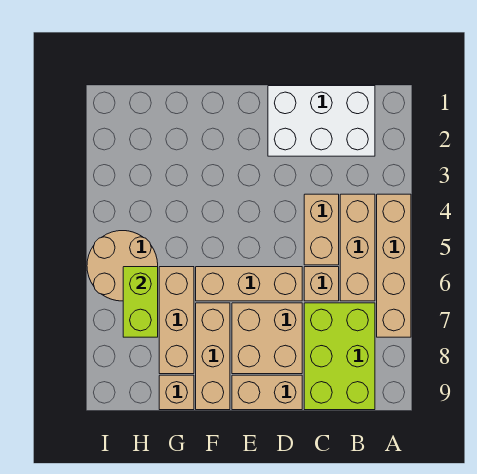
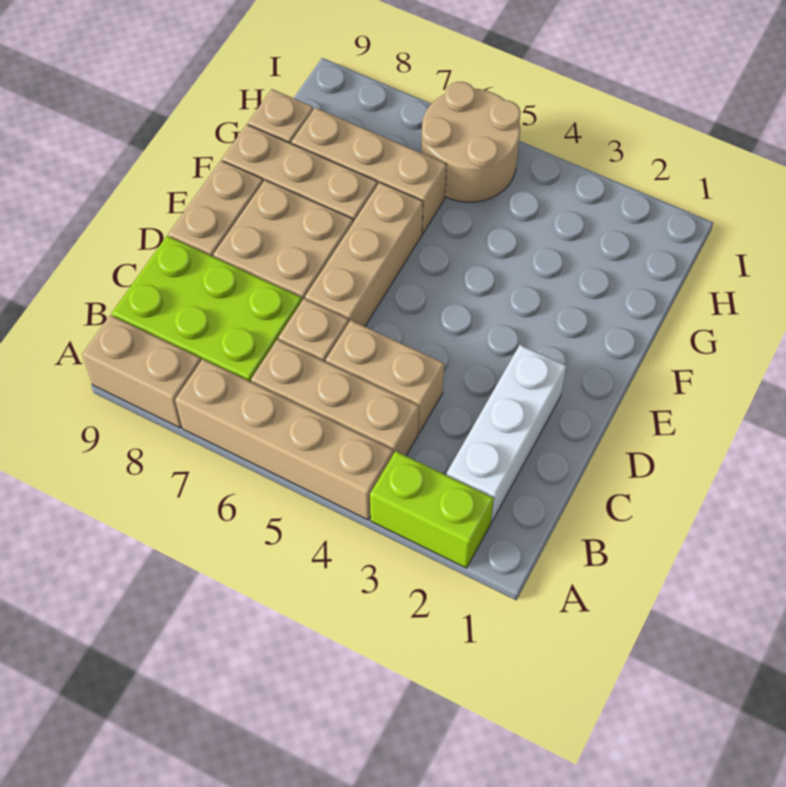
none -> tan brick A8:A9 level 1
white brick B1:D2 level 1 -> white brick B2:D2 level 1
lime brick H6:H7 level 2 -> lime brick A2:A3 level 1

